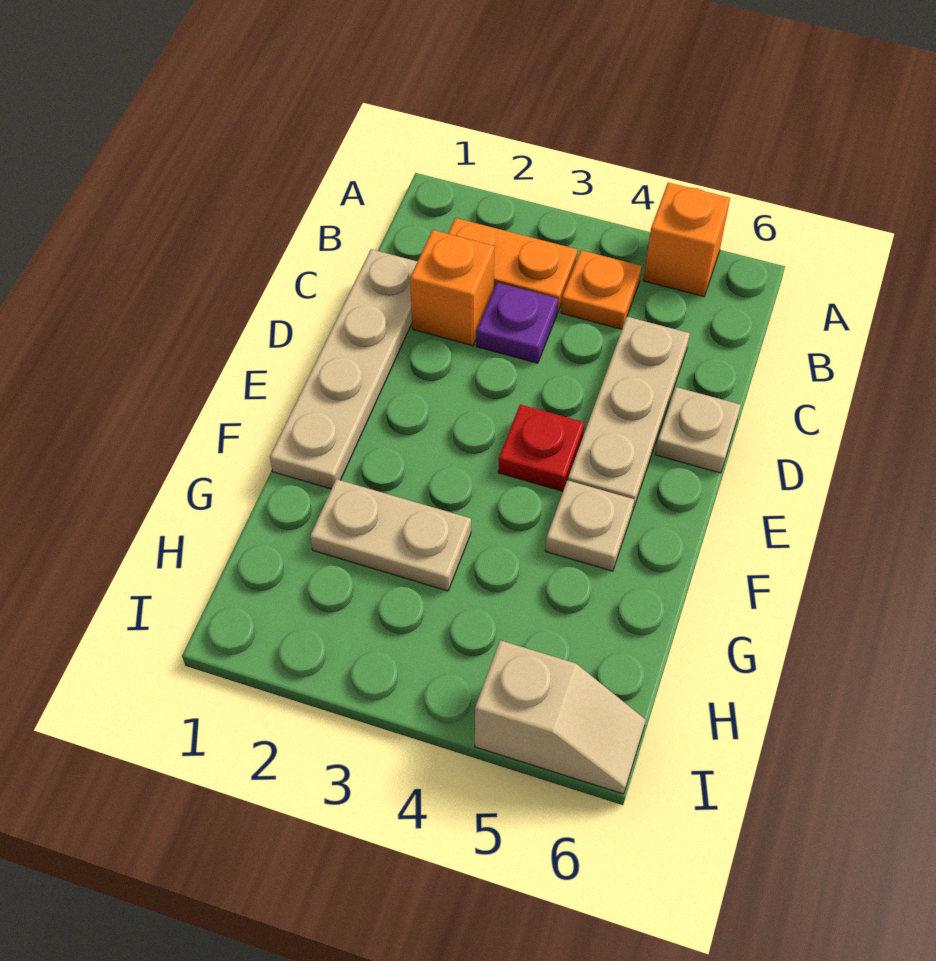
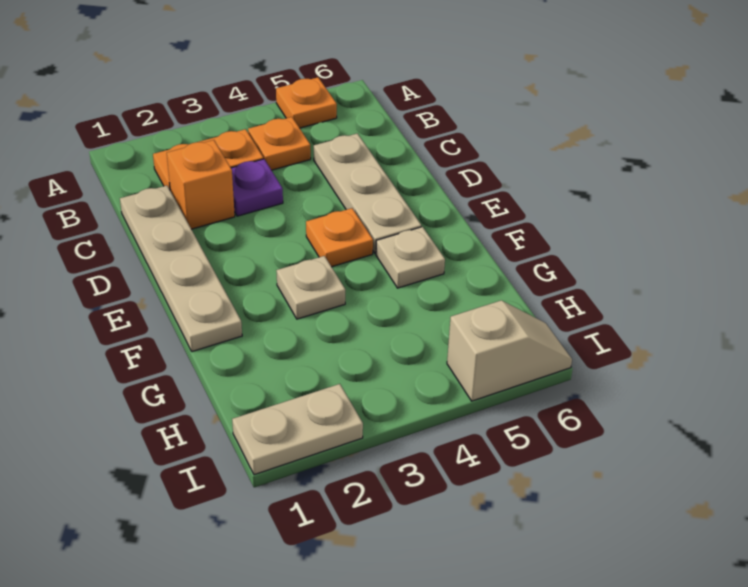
orange brick A5 level 1 -> orange plate A5 level 1
tan plate D6 level 1 -> tan plate F3 level 1
red plate E4 level 1 -> orange plate E4 level 1
tan plate G2:G3 level 1 -> tan plate I1:I2 level 1

